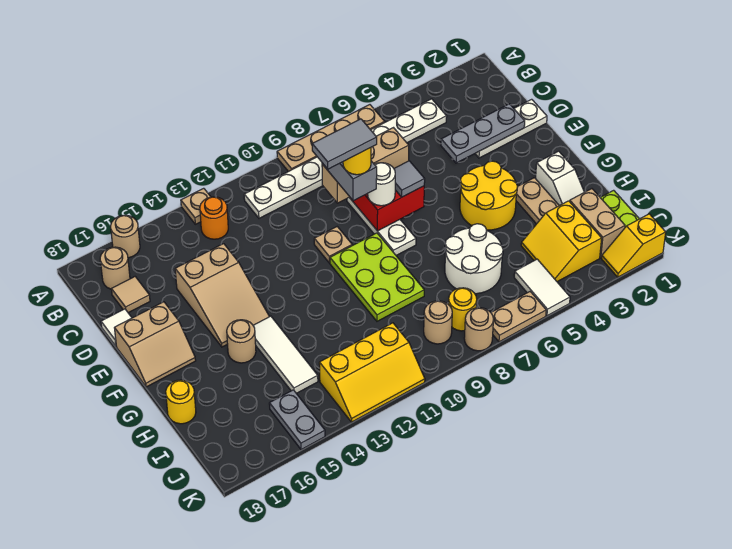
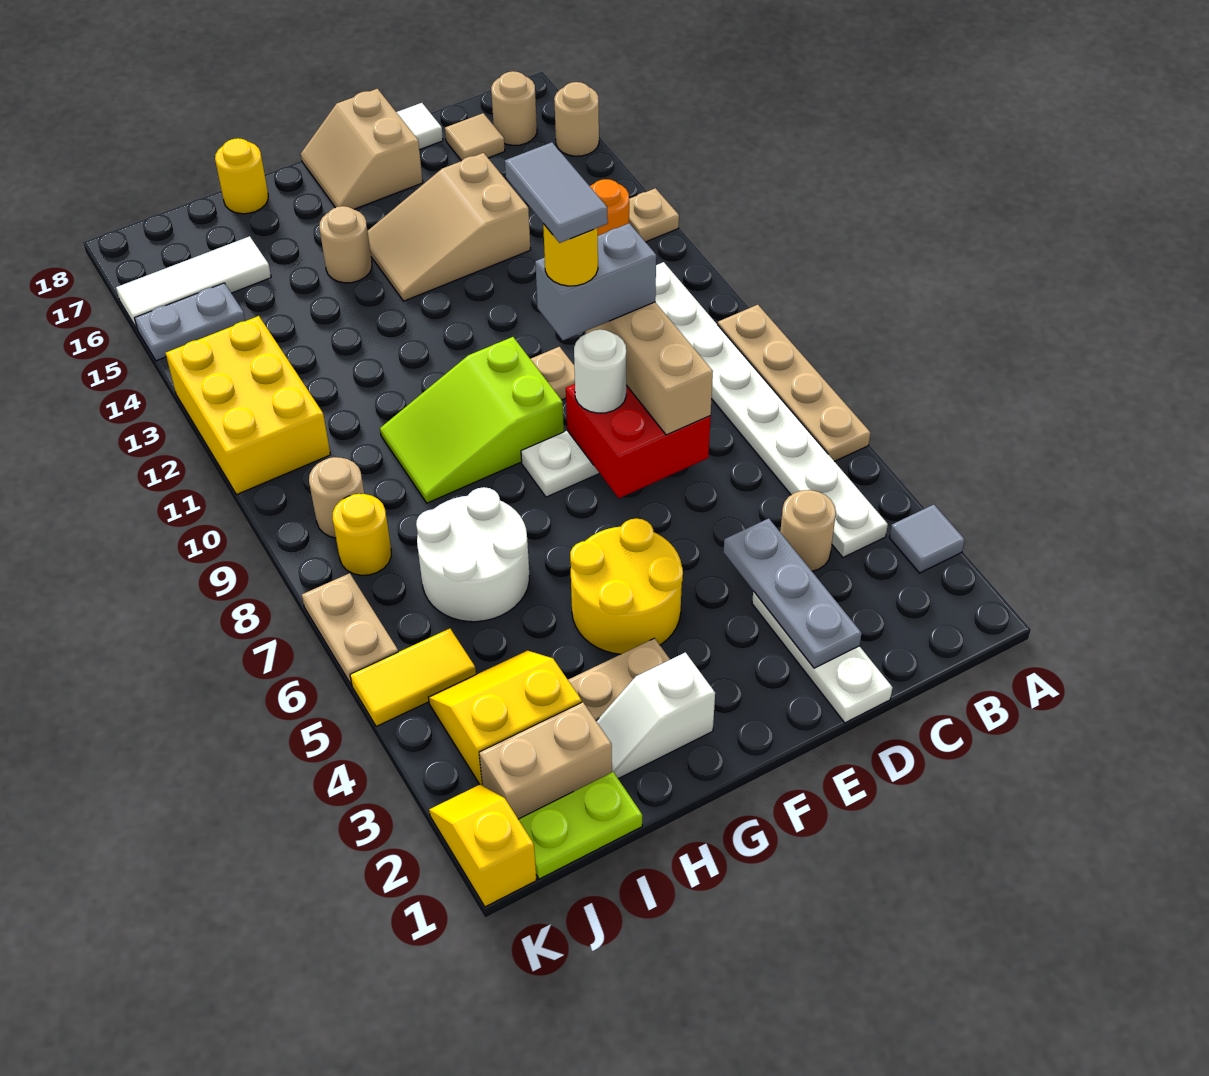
grey tile E7 level 3 -> grey tile A3 level 1
lime plate F9:H10 level 1 -> lime slope F9:H10 level 1 top F
white tile G14:I14 level 1 -> white tile I16:K16 level 1
white tile J5:K5 level 1 -> yellow tile J5:K5 level 1
yellow slope J11:K13 level 1 top J -> yellow brick J11:K13 level 1
tan round brick K8 level 1 -> tan round brick C4 level 1

